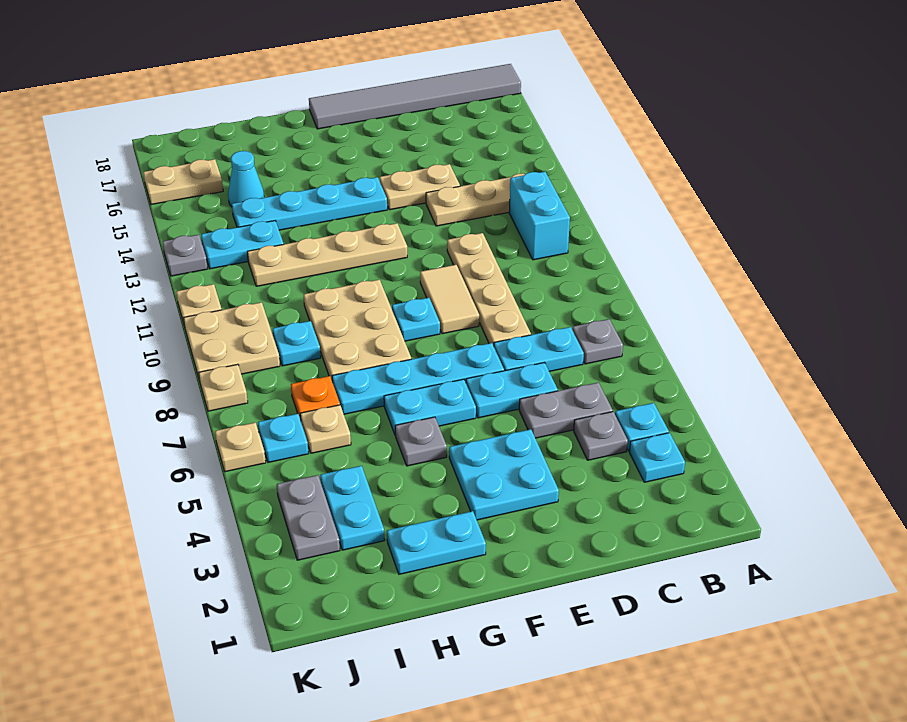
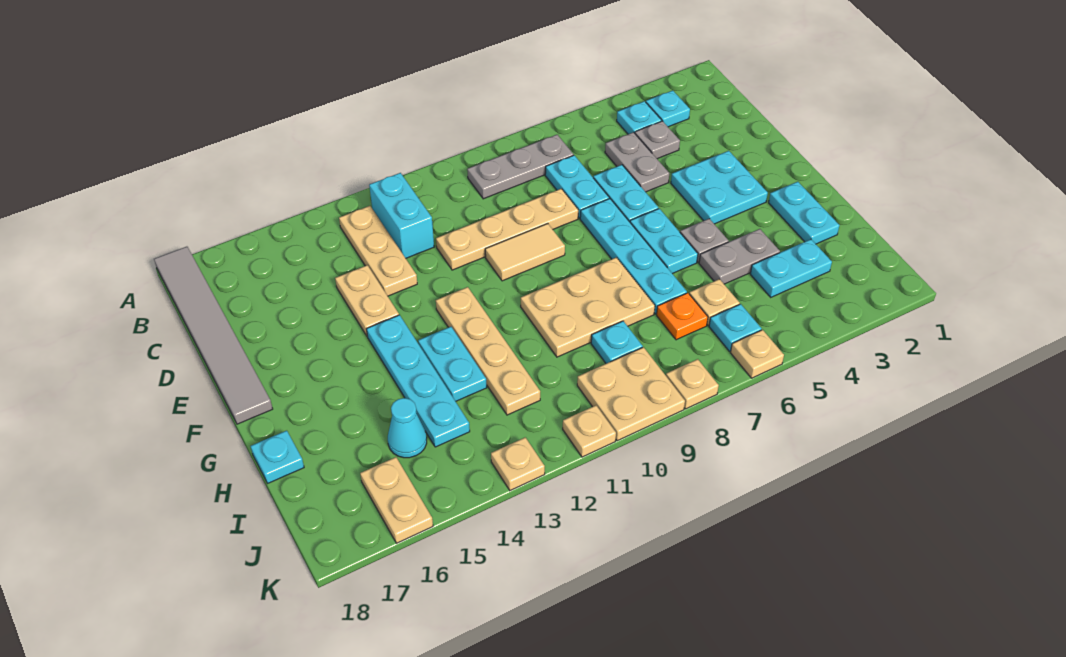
grey plate B7 level 1 -> grey plate B7:B9 level 1
cyan brick B11:B12 level 1 -> cyan brick B12:C12 level 1
cyan plate F9 level 1 -> cyan plate H18 level 1
cyan plate I13:J13 level 1 -> cyan plate G13:H13 level 1
grey plate J3:J4 level 1 -> grey plate H4:H5 level 1
grey plate K13 level 1 -> tan plate K13 level 1

